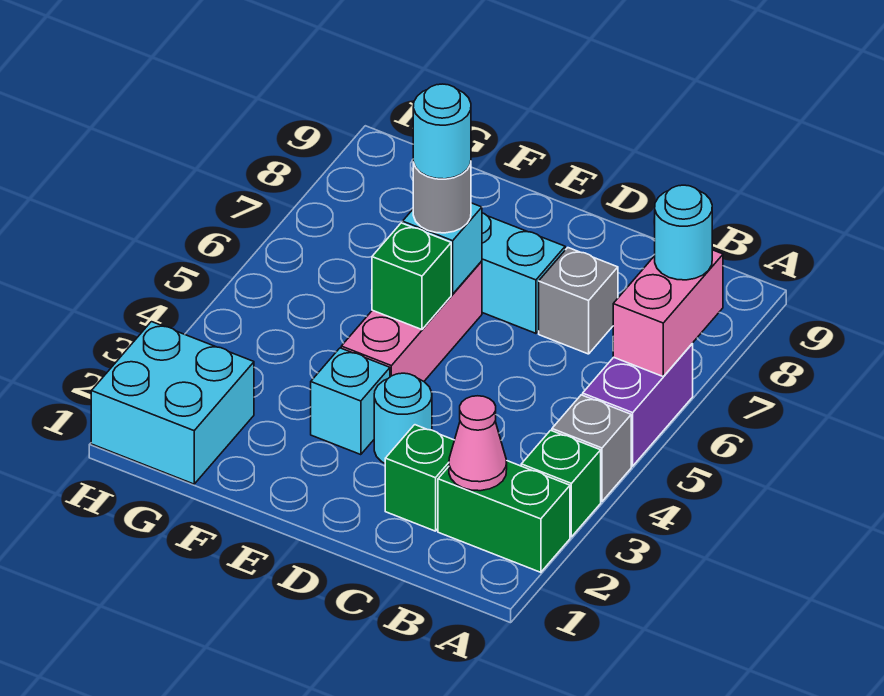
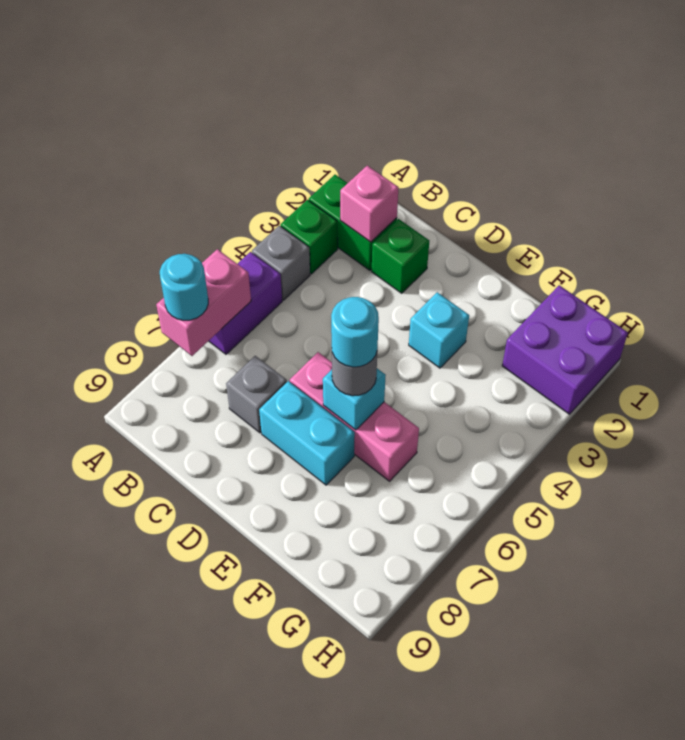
pink cone B2 level 2 -> pink brick B2 level 2
cyan round brick D3 level 1 -> none
pink brick E4:E6 level 1 -> pink brick D6:F6 level 1
green brick E5 level 2 -> none
cyan brick G1:H2 level 1 -> purple brick G1:H2 level 1

